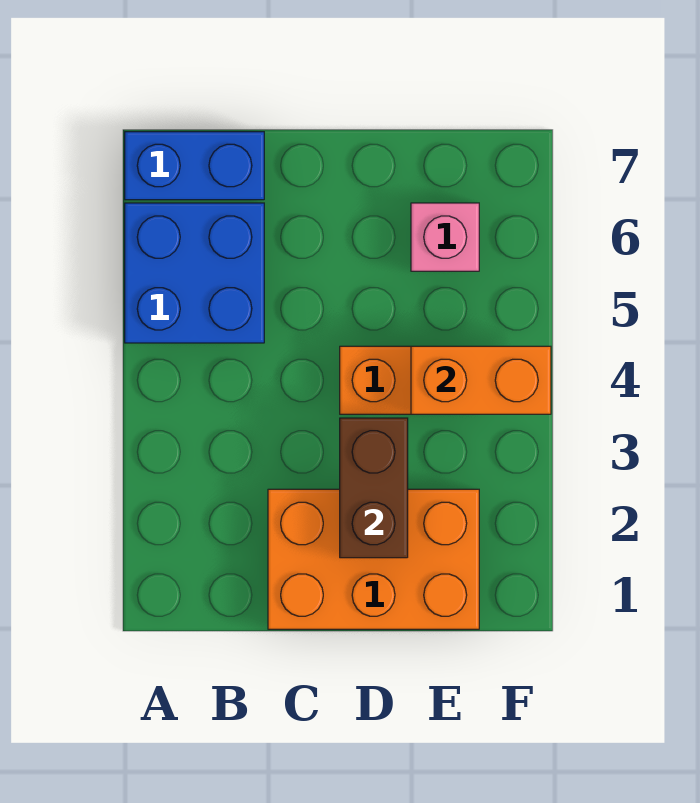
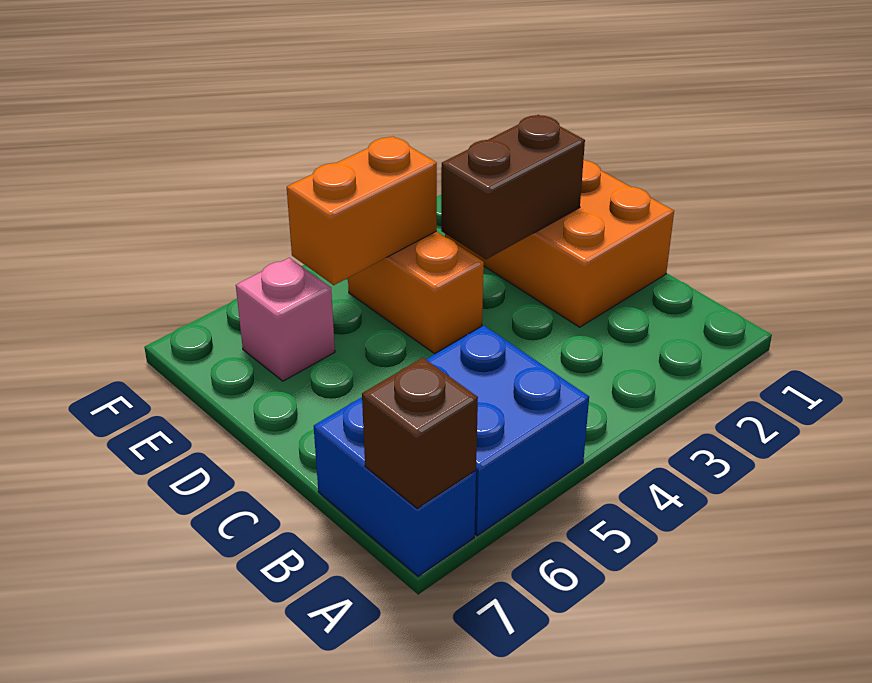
none -> brown brick A7 level 2
orange brick E4:F4 level 2 -> orange brick E4:E5 level 2

